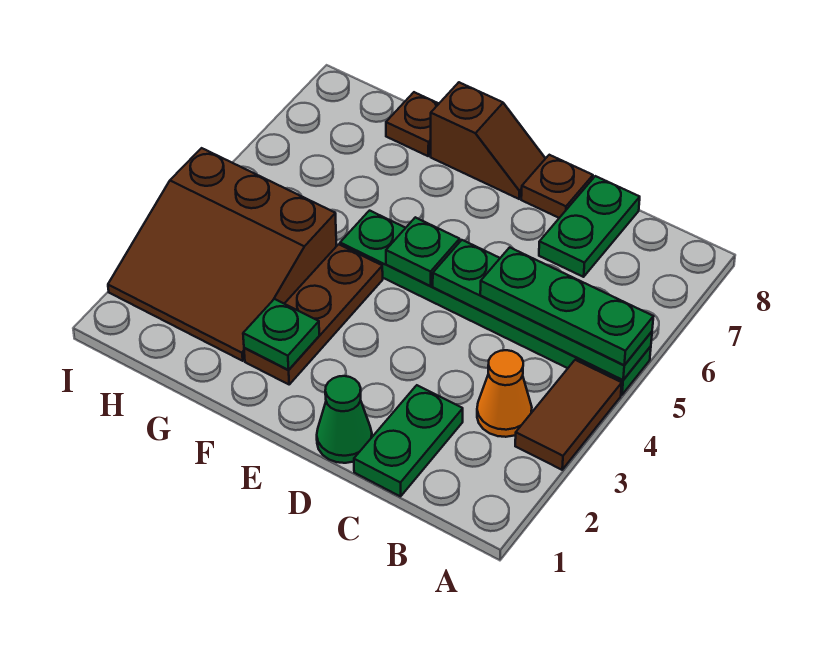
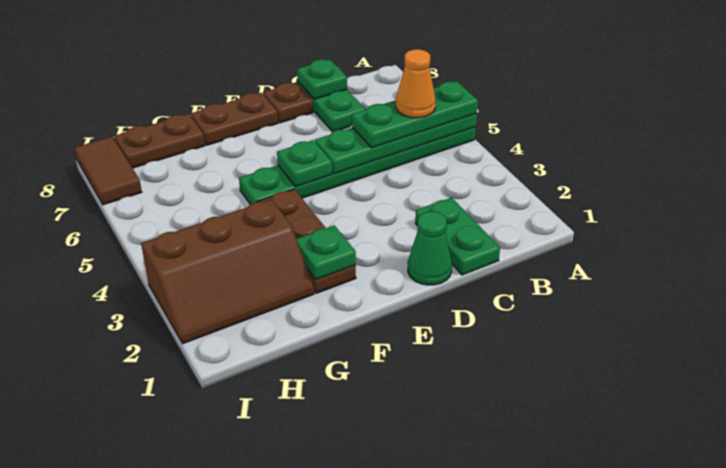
brown tile A3:A4 level 1 -> brown tile I7:I8 level 1
orange cone B3 level 1 -> orange cone B5 level 4
none -> green plate C8 level 2
brown slope E8:F8 level 1 top F -> brown plate E8:F8 level 1
brown slope G2:I4 level 1 top 4 -> brown slope G2:I3 level 1 top 3
brown plate G8 level 1 -> brown plate G8:H8 level 1

